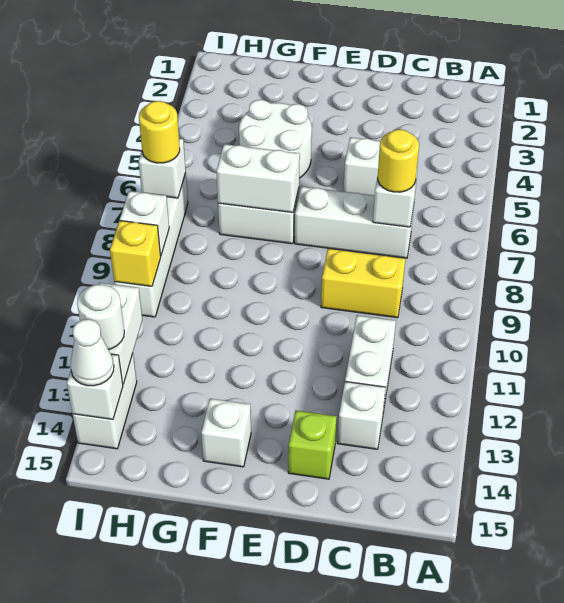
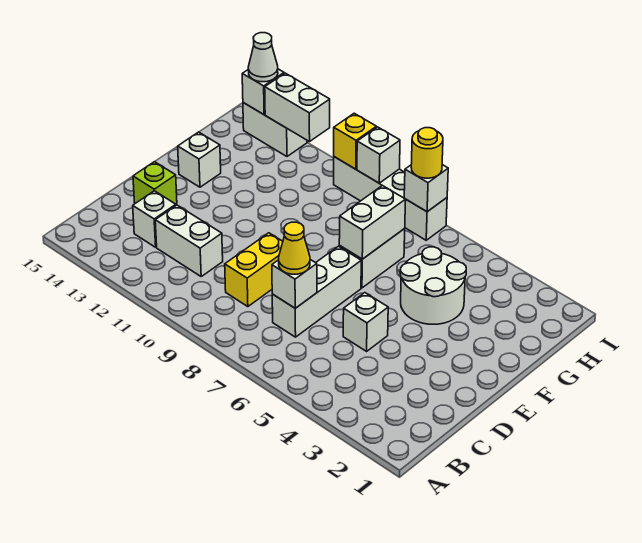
yellow round brick C7 level 3 -> yellow cone C7 level 3
white round brick I13 level 3 -> none

